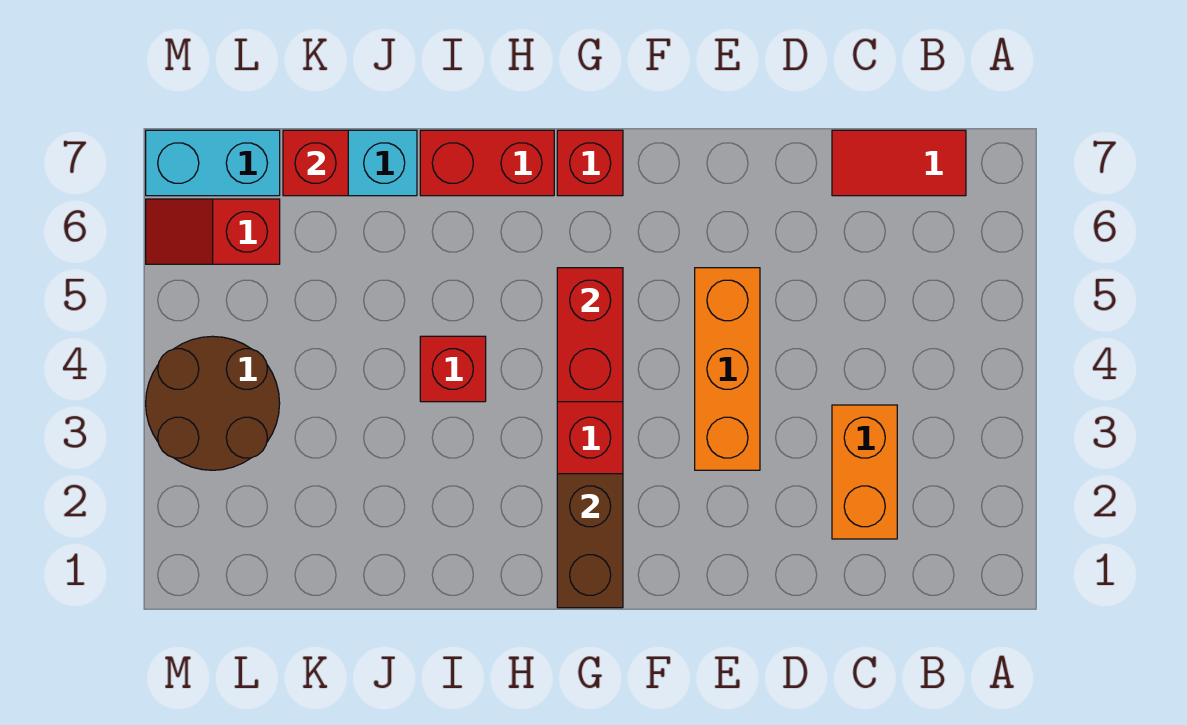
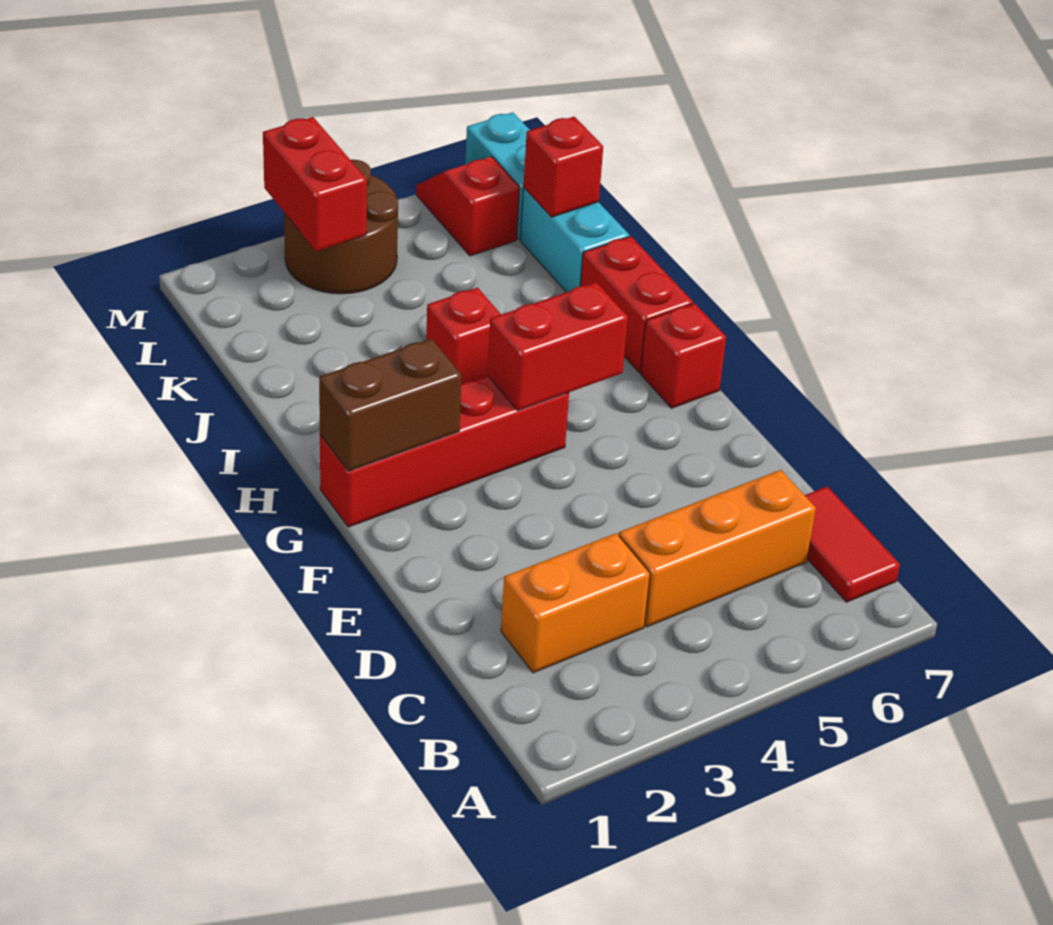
orange brick E3:E5 level 1 -> orange brick C4:C6 level 1
none -> red brick L3:M3 level 2

